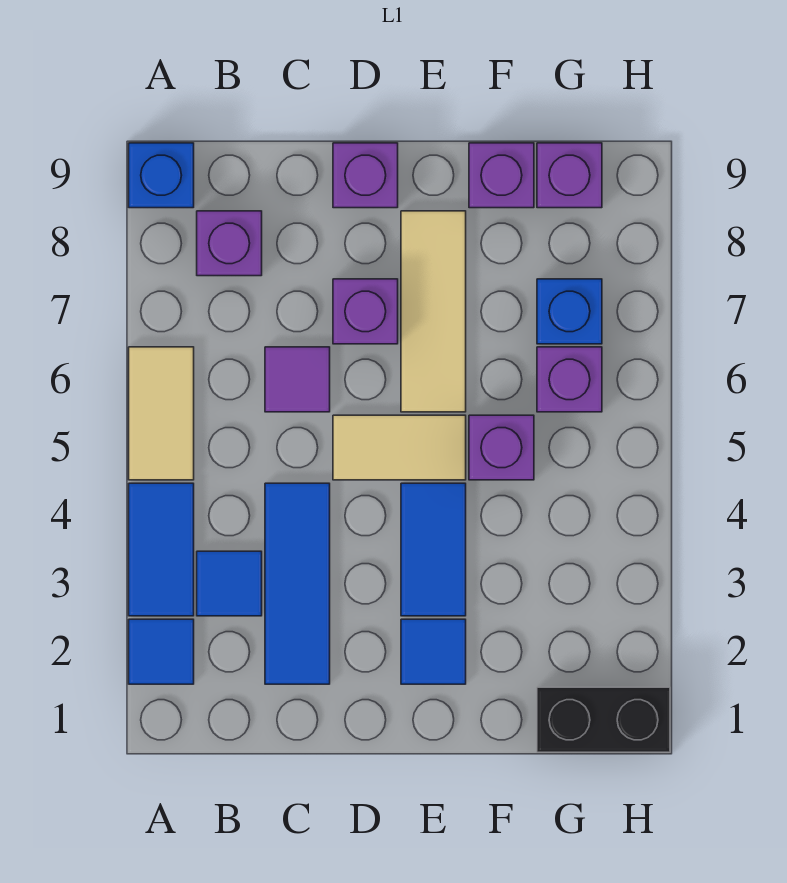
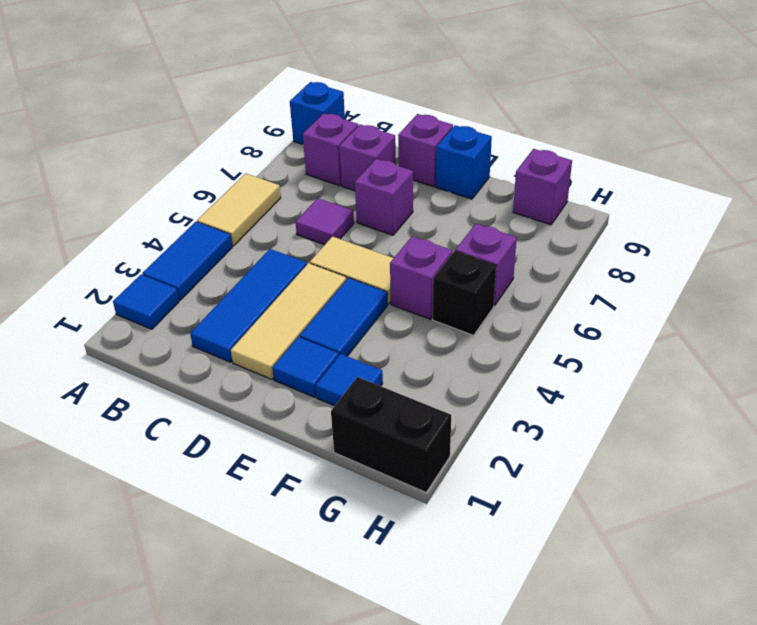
blue tile B3 level 1 -> blue tile F2 level 1
tan tile E6:E8 level 1 -> tan tile D2:D4 level 1
purple brick F9 level 1 -> purple brick C8 level 1
none -> black brick G5 level 1
blue brick G7 level 1 -> blue brick E9 level 1

